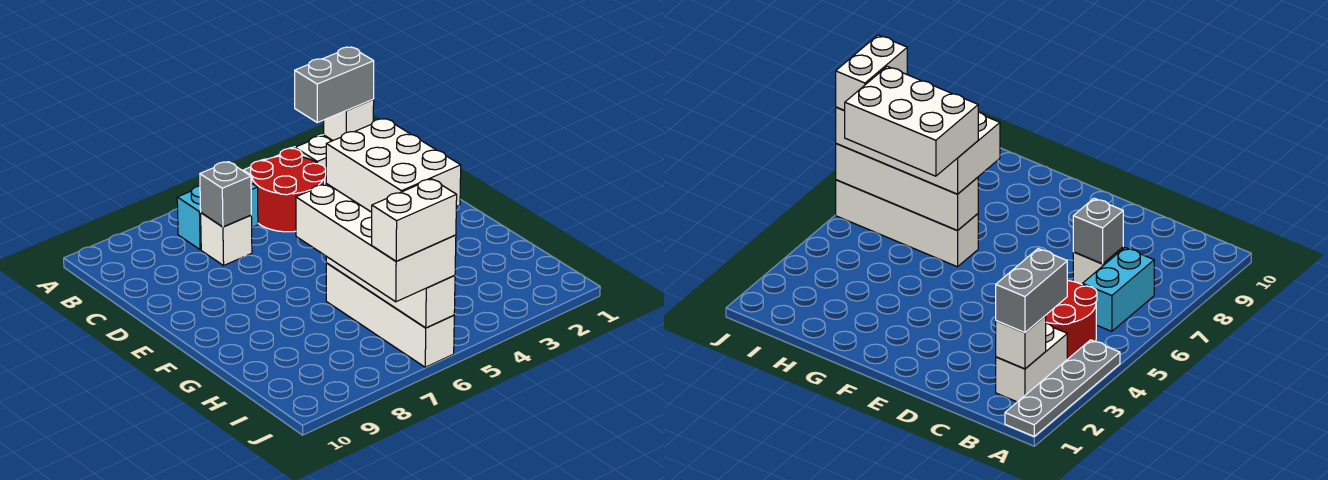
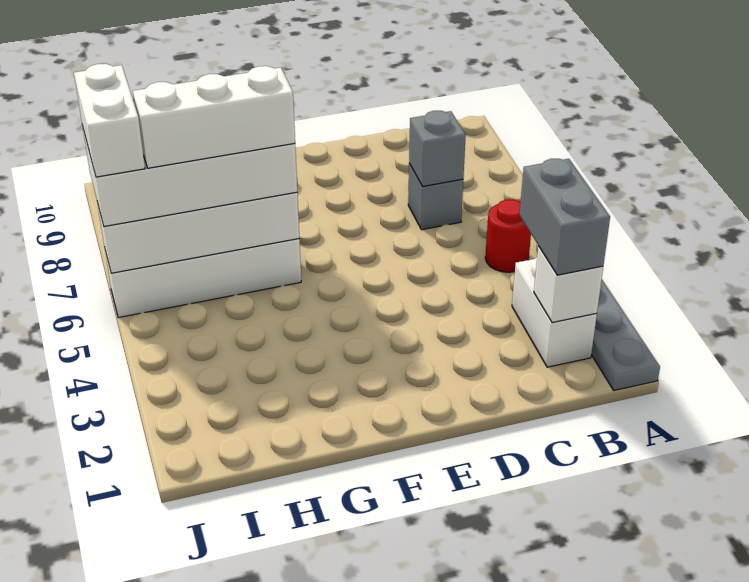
red round brick B4:C5 level 1 -> red round brick B5 level 1
cyan brick B6:B7 level 1 -> none
white brick C7 level 1 -> grey brick C7 level 1
white brick G5:I6 level 4 -> white brick G6:I6 level 4

